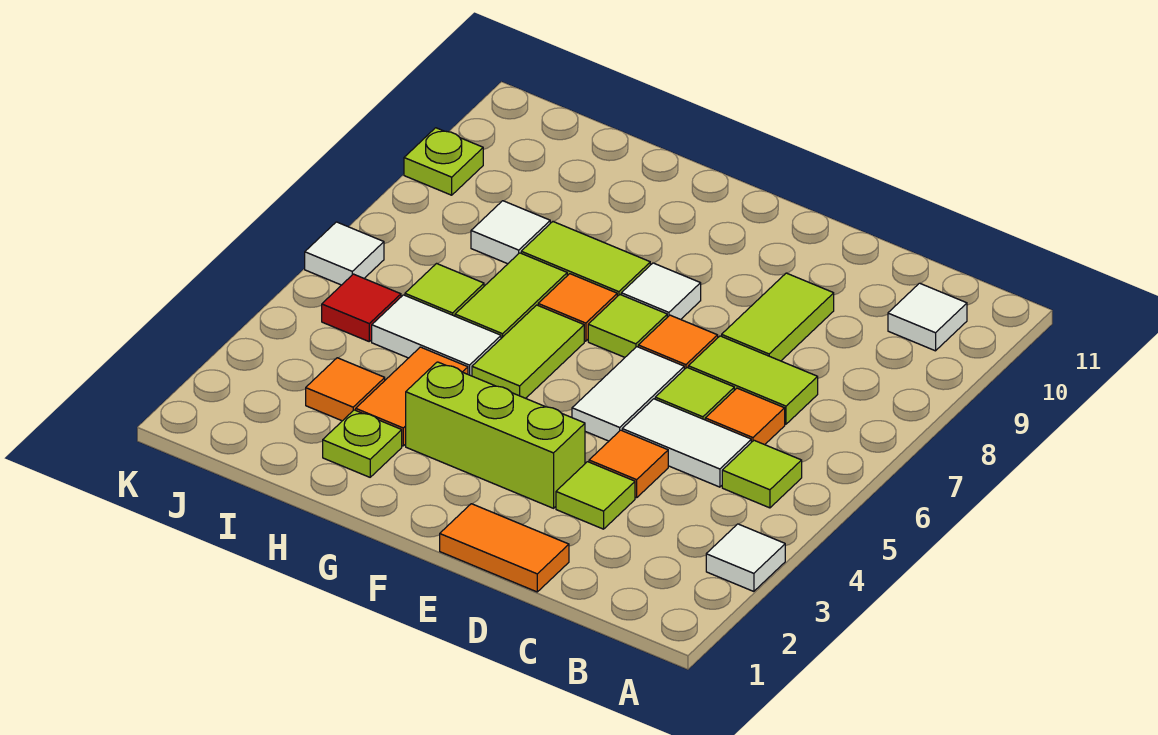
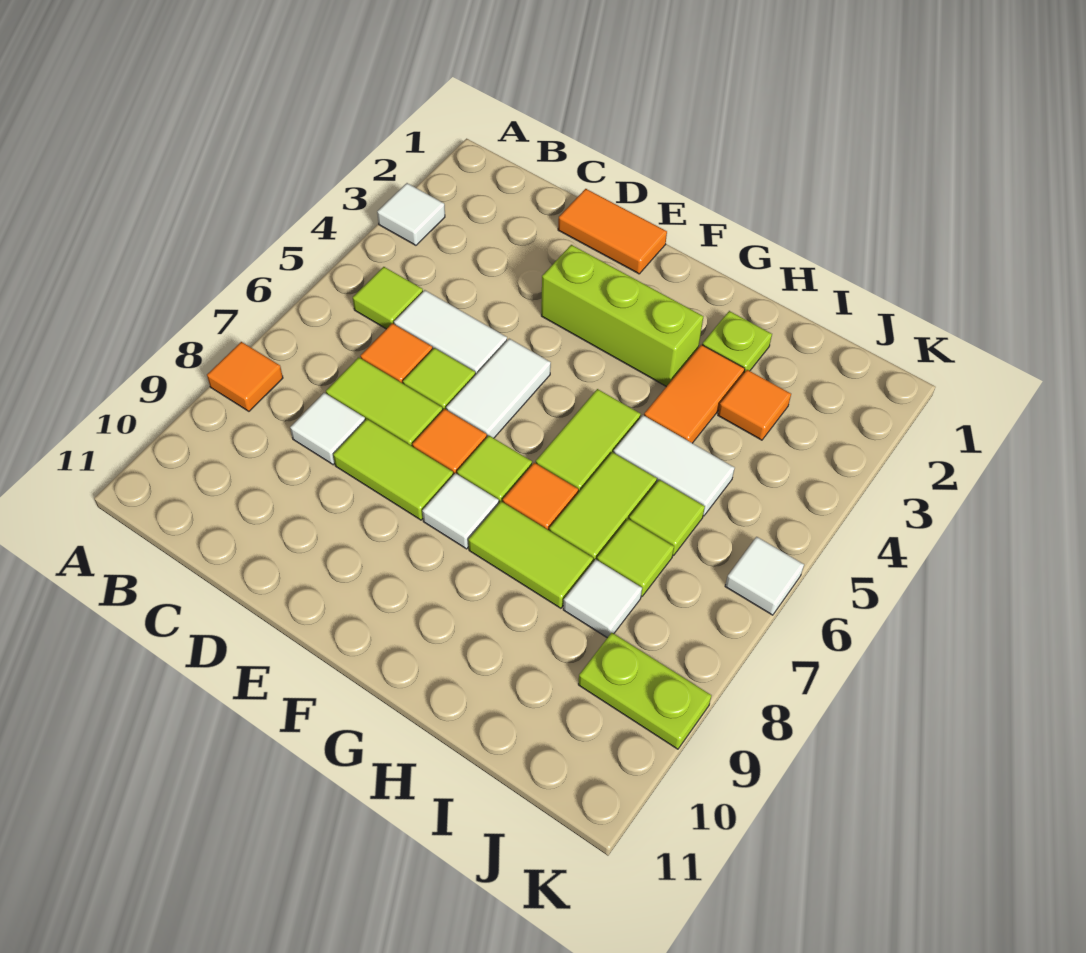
white tile B10 level 1 -> white tile C8 level 1
lime tile D3 level 1 -> lime tile I7 level 1
orange tile D4 level 1 -> orange tile A8 level 1
lime tile D8:D9 level 1 -> lime tile D8:E8 level 1
red tile J5 level 1 -> none
lime plate K9 level 1 -> lime plate J9:K9 level 1

